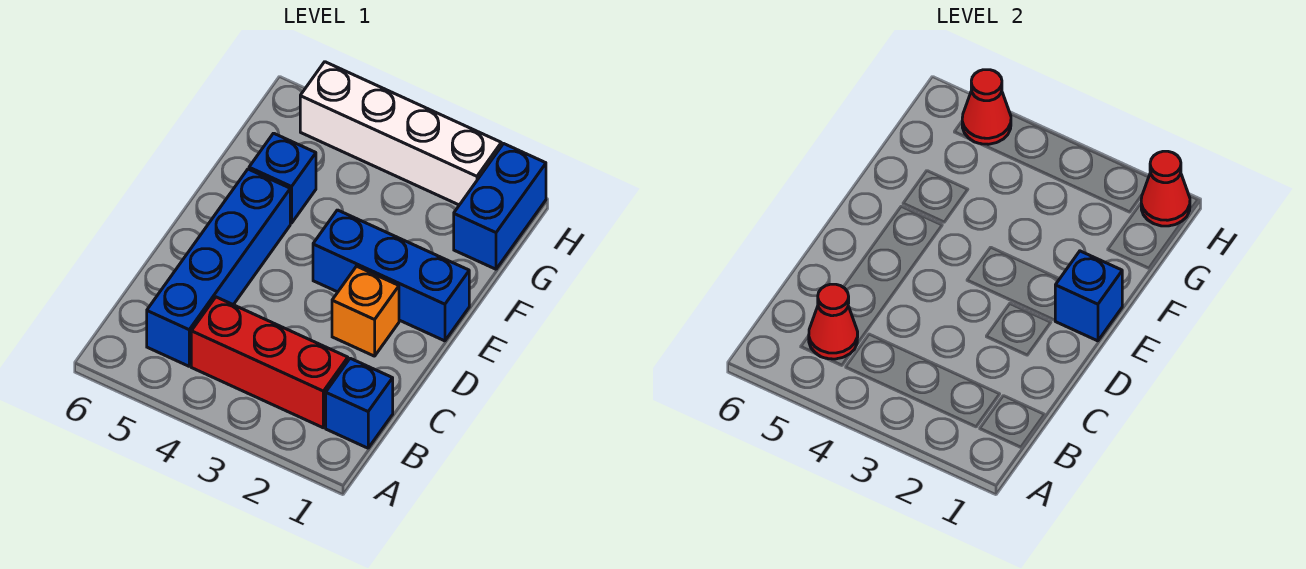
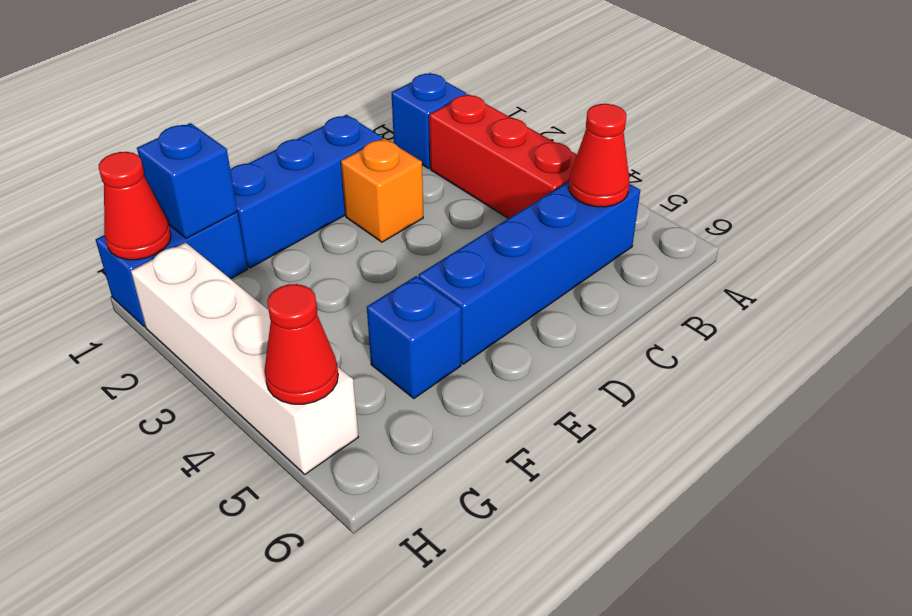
blue brick E1:E3 level 1 -> blue brick D1:F1 level 1
blue brick E1 level 2 -> blue brick G1 level 2

